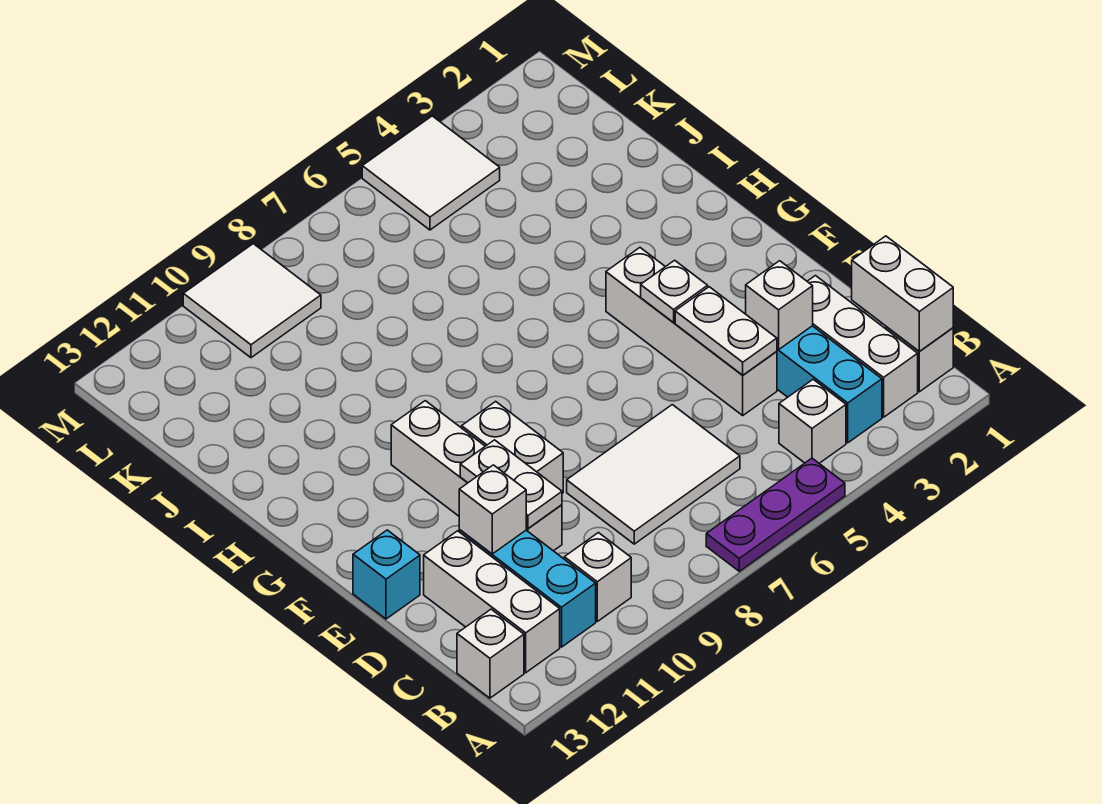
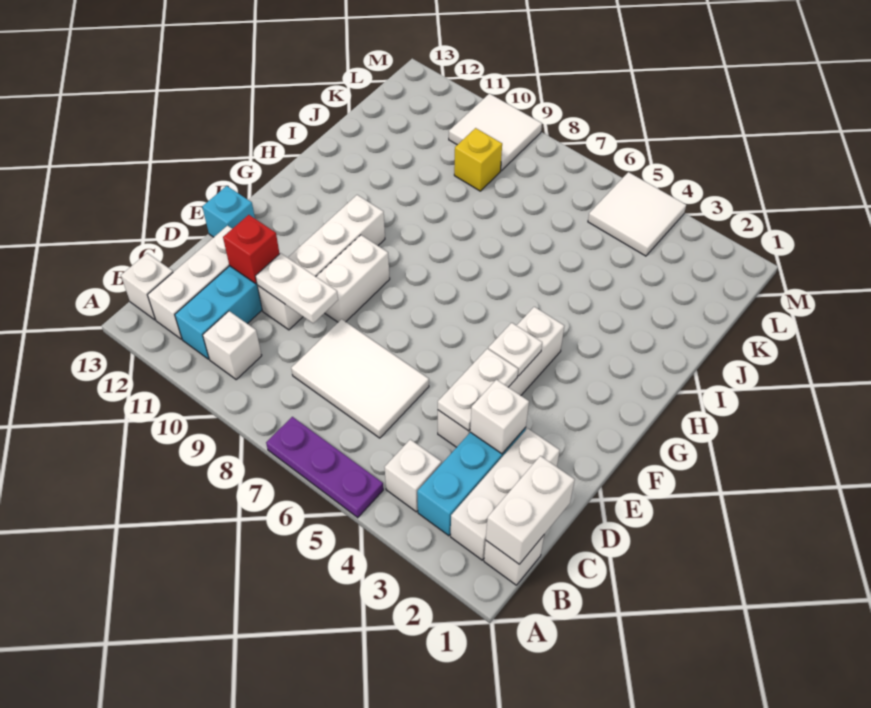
white plate D10:E10 level 2 -> white plate D9:D10 level 2
white brick D11 level 2 -> red brick D11 level 2
none -> yellow brick K9 level 1

